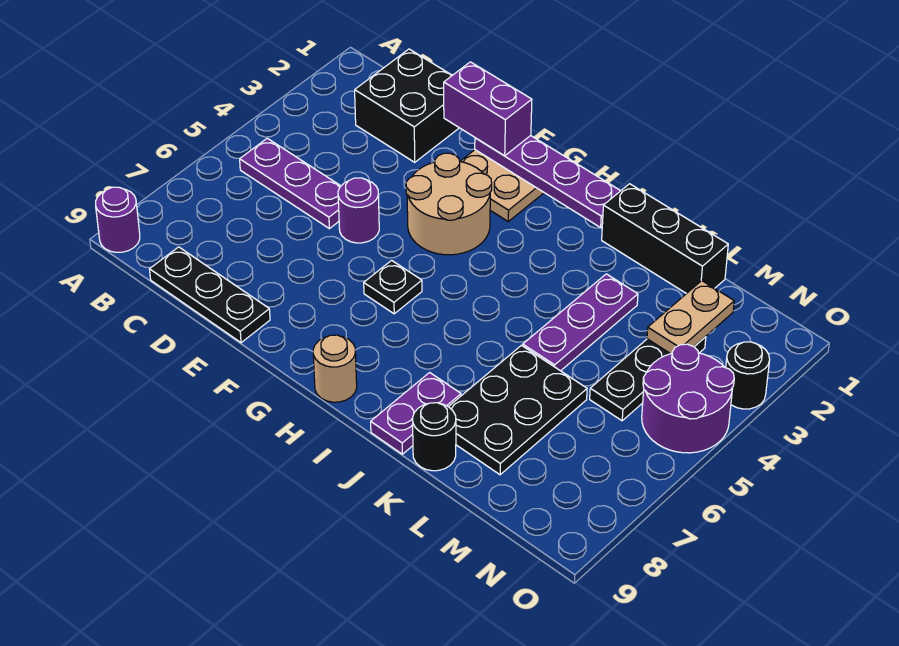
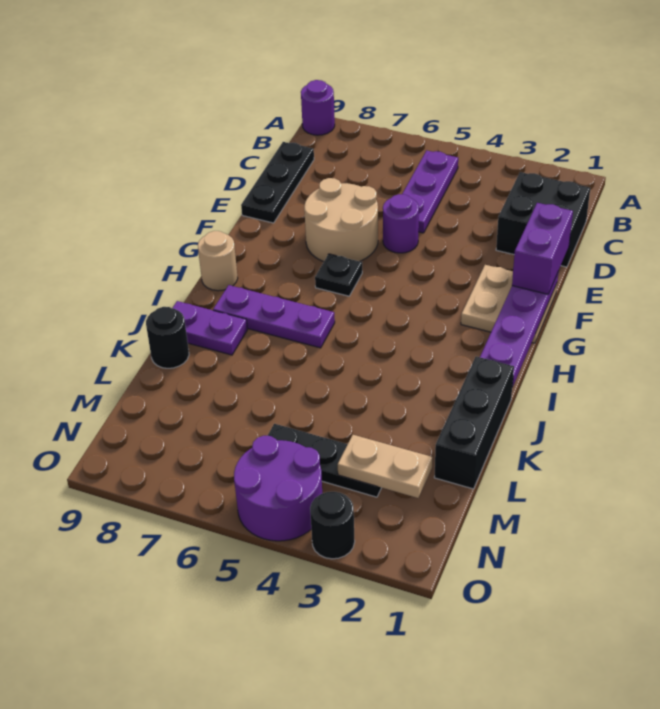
tan round brick F3:G4 level 1 -> tan round brick E6:F7 level 1
purple plate K3:K5 level 1 -> purple plate I6:I8 level 1
black plate K6:L8 level 1 -> none

